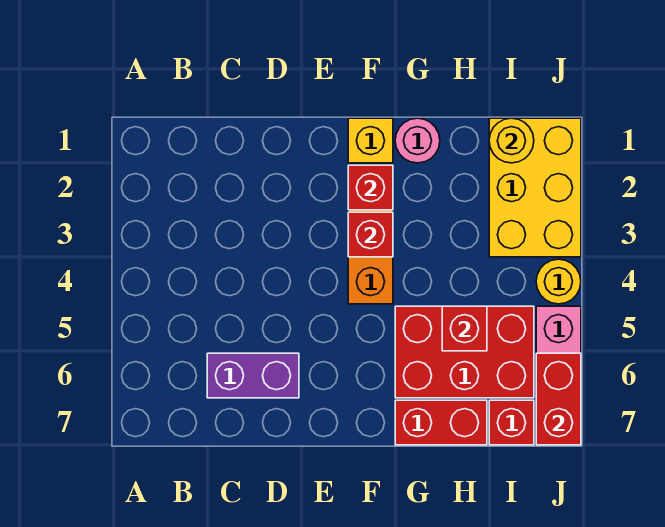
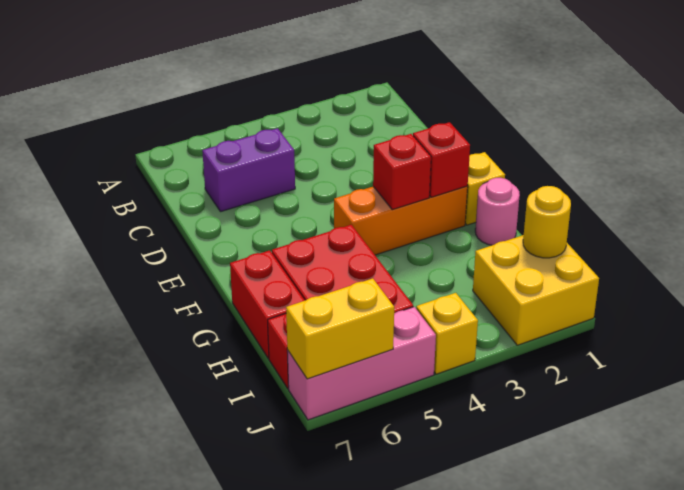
purple brick C6:D6 level 1 -> purple brick C5:C6 level 1
red brick H5 level 2 -> none
yellow brick I1:J3 level 1 -> yellow brick I1:J2 level 1
yellow round brick J4 level 1 -> yellow brick J4 level 1
red brick J6:J7 level 2 -> yellow brick J6:J7 level 2

